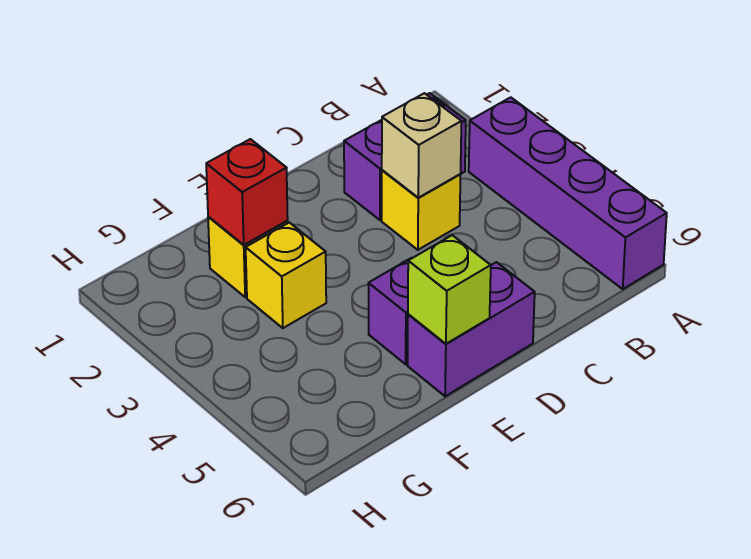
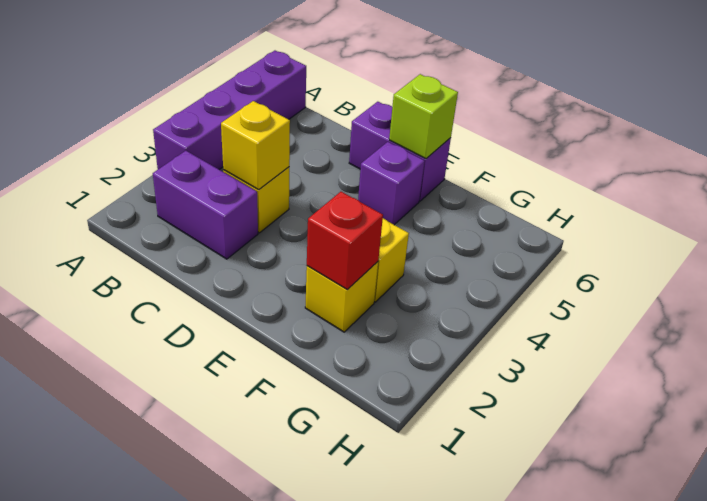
tan brick C3 level 2 -> yellow brick C3 level 2

